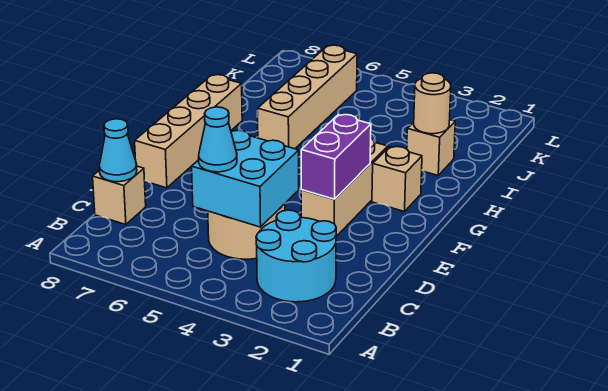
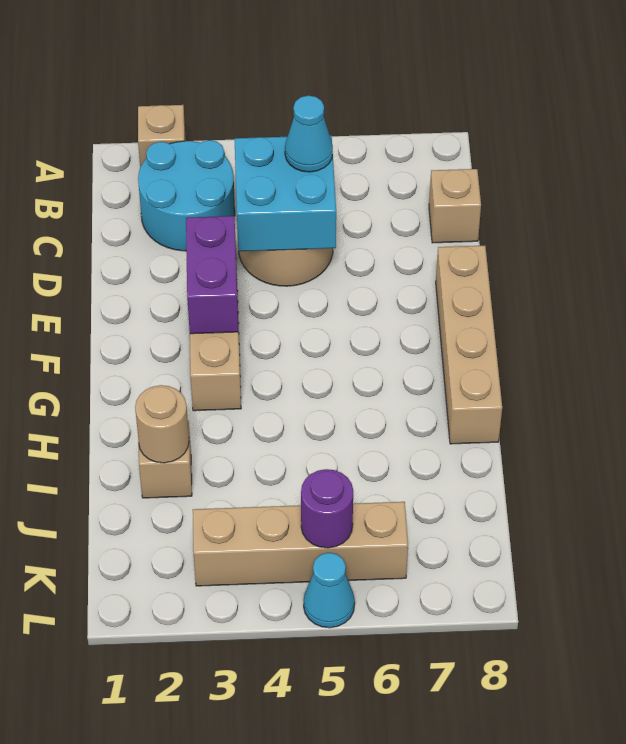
cyan cone C8 level 2 -> cyan cone L5 level 1
tan brick G2 level 1 -> tan brick A2 level 1
tan brick H6:K6 level 1 -> tan brick K3:K6 level 1
none -> purple round brick K5 level 2

